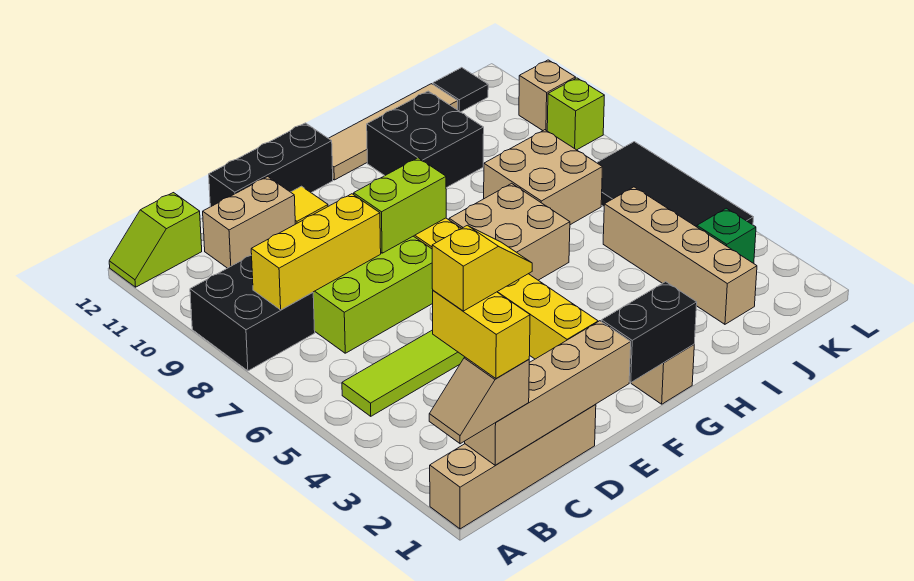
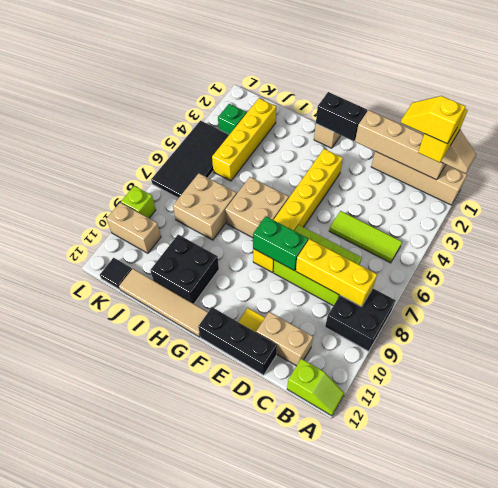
lime brick E8:F8 level 2 -> green brick E8:F8 level 2
tan brick J2:J5 level 1 -> yellow brick J2:J5 level 1
tan brick L10 level 1 -> tan brick K10:L10 level 1

